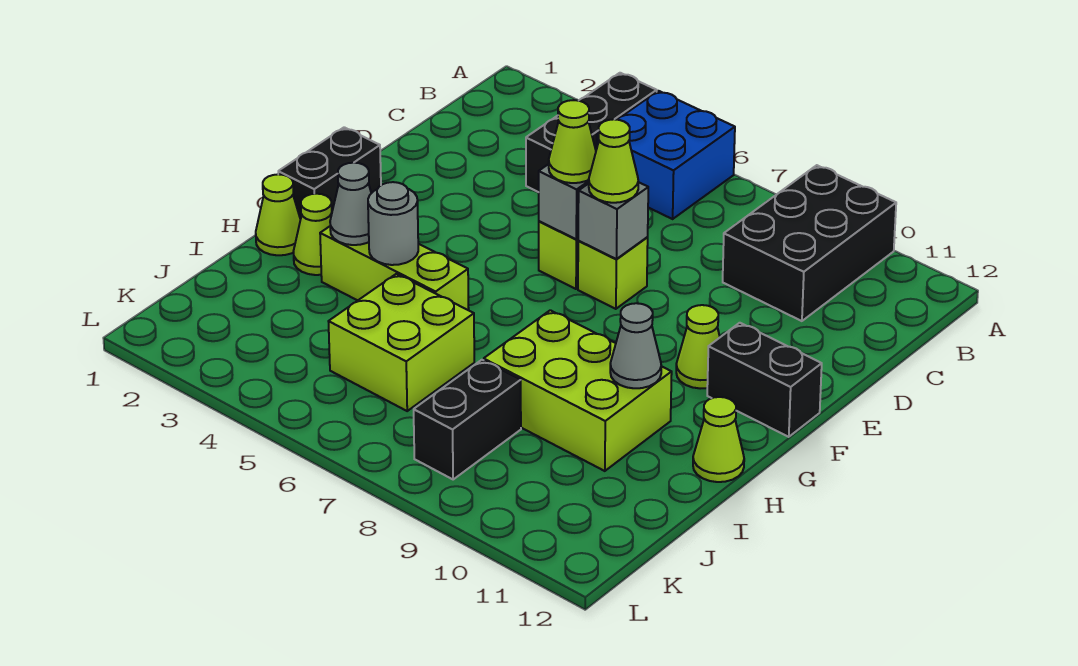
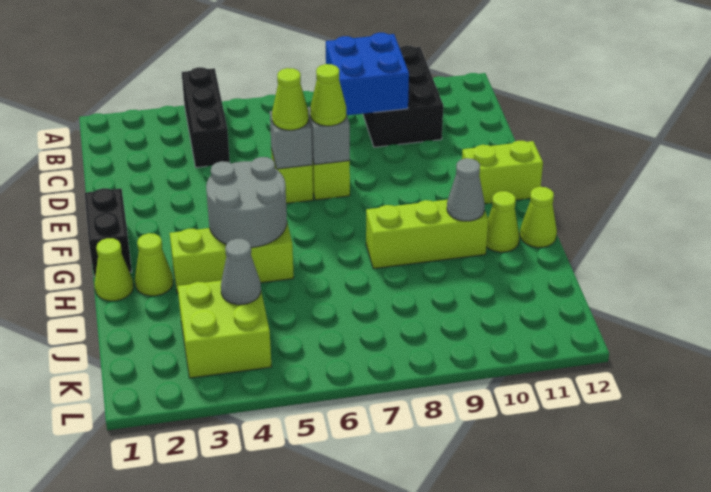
blue brick A5:B6 level 1 -> blue brick B8:C9 level 2
lime cone F10 level 1 -> lime cone H11 level 1
black brick F11:F12 level 1 -> lime brick F11:F12 level 1
grey cone H3 level 2 -> grey cone J4 level 2
grey round brick H4 level 2 -> grey round brick G4:H5 level 2
lime brick H8:I10 level 1 -> lime brick H8:H10 level 1
lime brick I5:J6 level 1 -> lime brick J3:K4 level 1
black brick J8:K8 level 1 -> none

